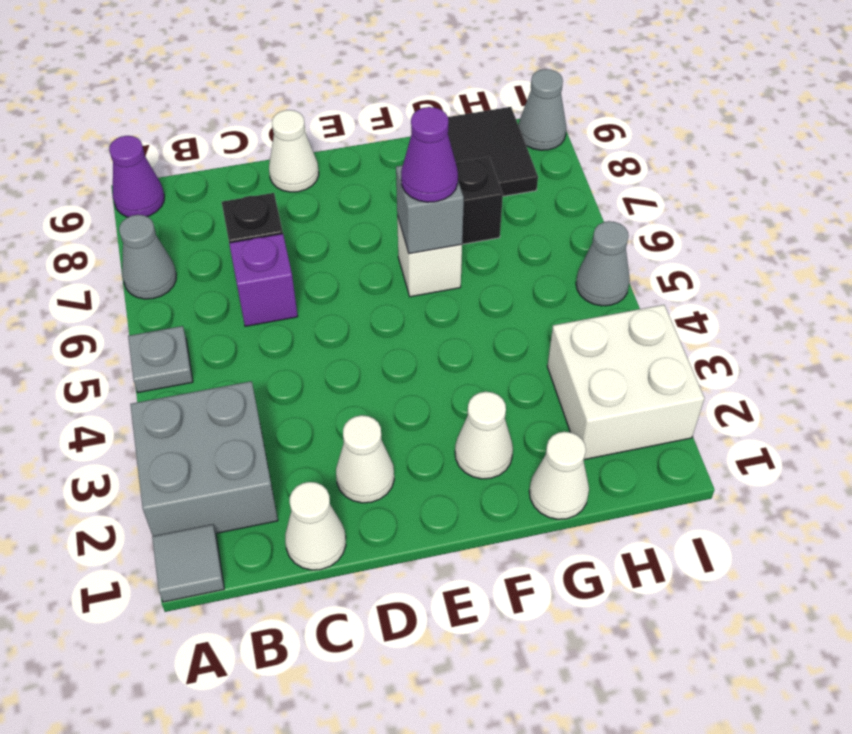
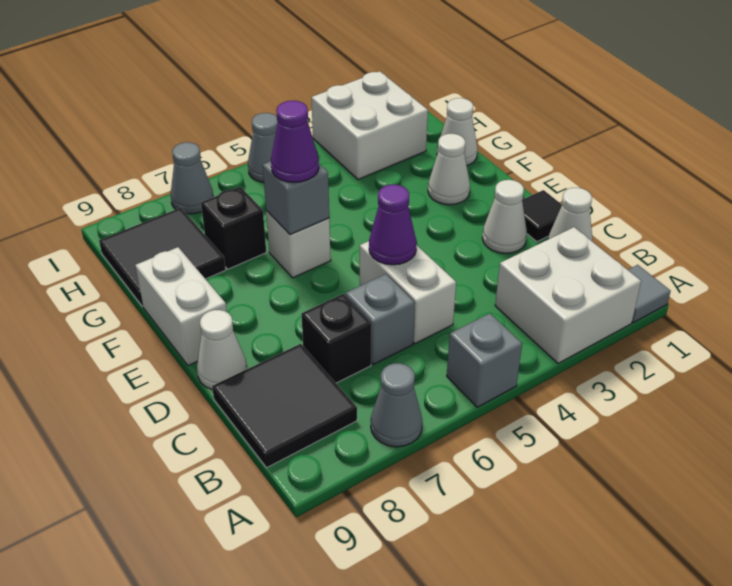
grey brick A2:B3 level 1 -> white brick A2:B3 level 1
grey plate A5 level 1 -> grey brick A5 level 1
purple cone A9 level 1 -> purple cone D5 level 2
none -> black tile B8:C9 level 1
none -> white brick C5:D5 level 1
purple brick C6 level 1 -> grey brick C6 level 1
none -> black tile D1 level 1
none -> white brick E9:F9 level 1
grey cone I9 level 1 -> grey cone I7 level 1

